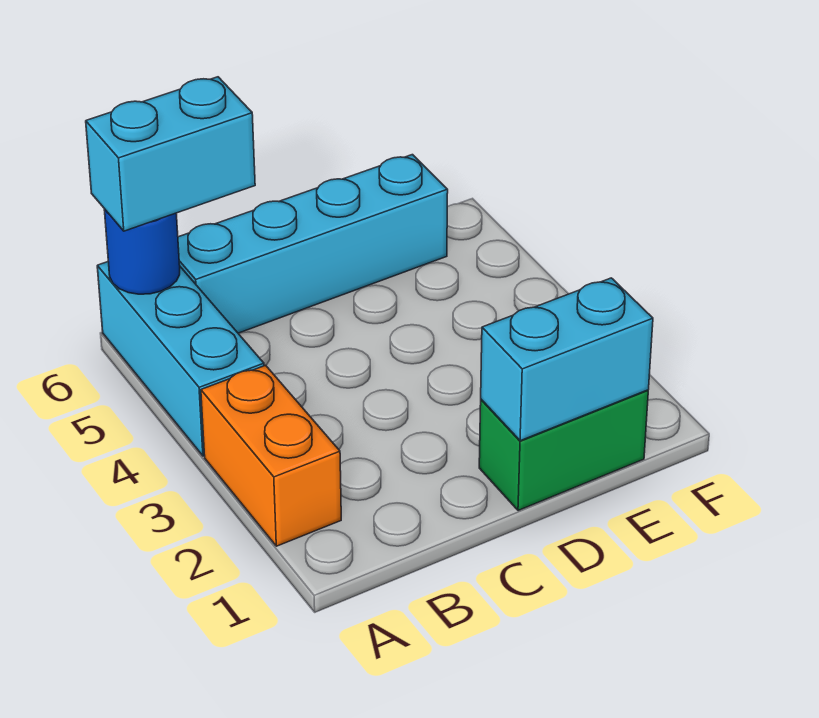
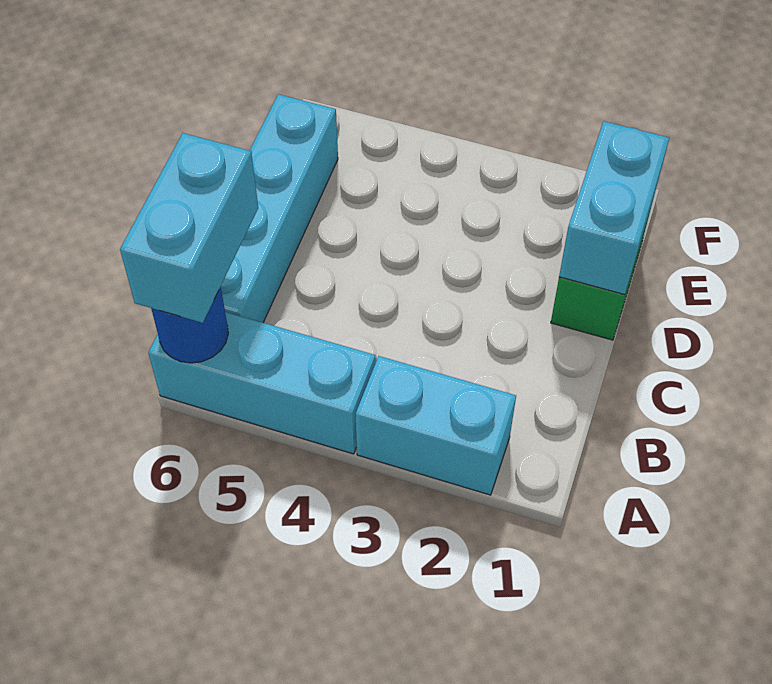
orange brick A2:A3 level 1 -> cyan brick A2:A3 level 1

